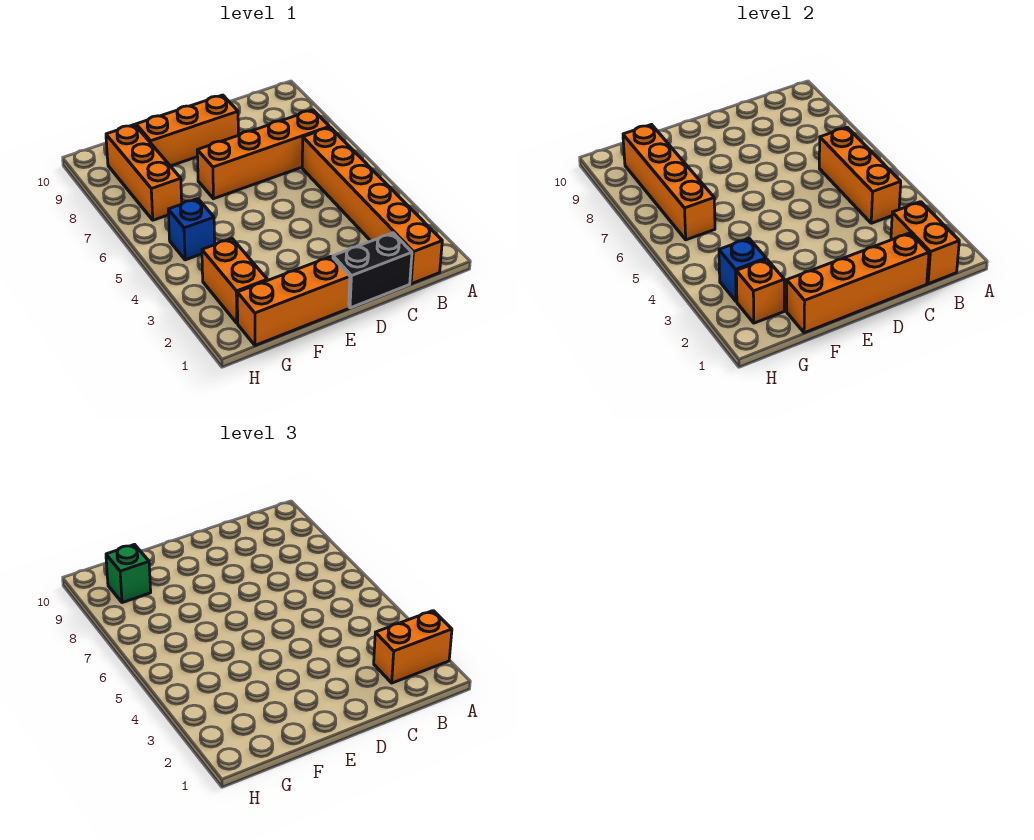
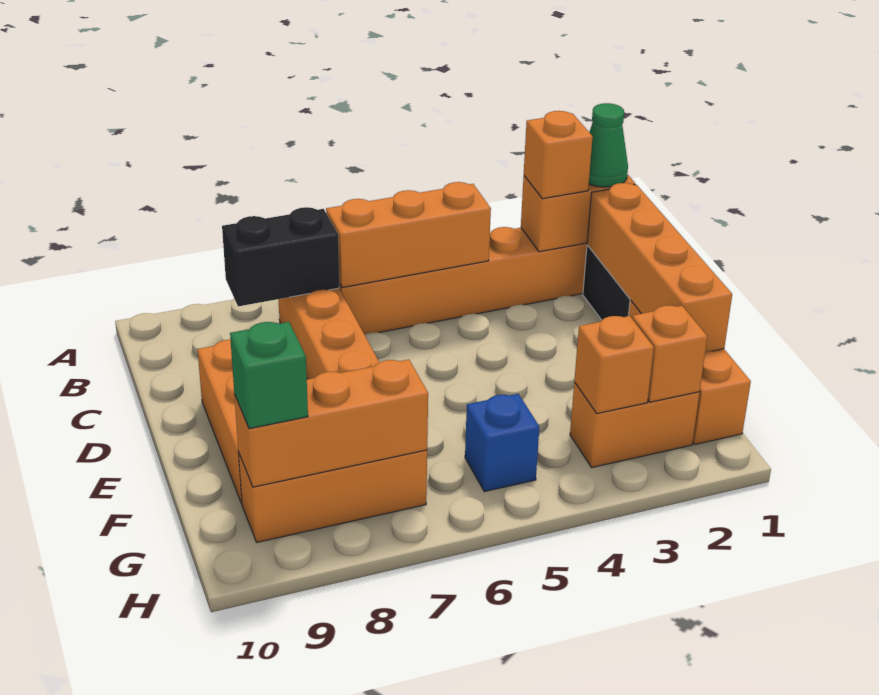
orange brick A2:B2 level 3 -> orange brick B2 level 3
none -> green cone B1 level 3
none -> black brick B7:B8 level 2
blue brick G3 level 2 -> orange brick G3 level 2
orange brick G6:G9 level 2 -> orange brick G7:G9 level 2

